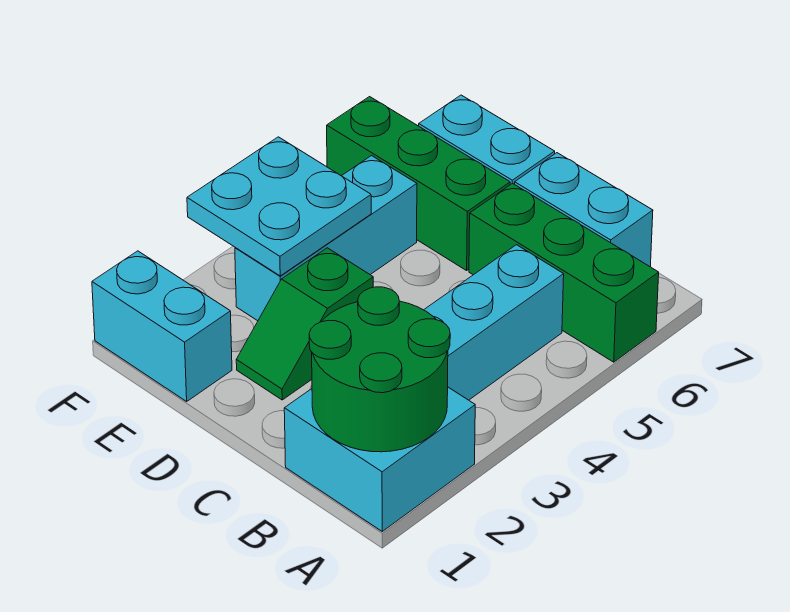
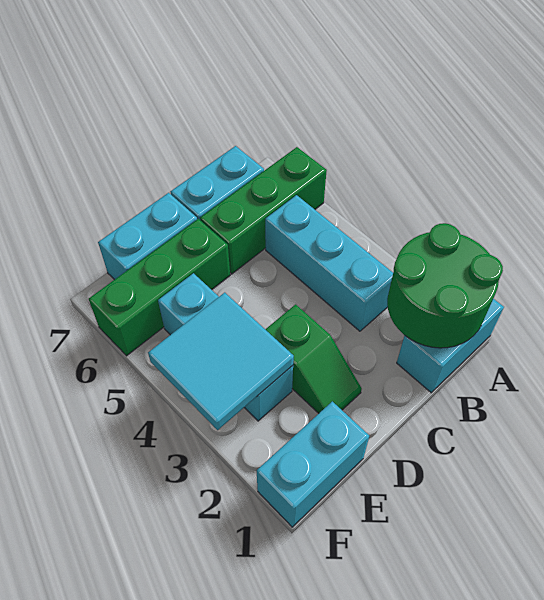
cyan brick A1:B2 level 1 -> cyan brick A1:B1 level 1
cyan plate E3:F4 level 2 -> cyan tile E3:F4 level 2

